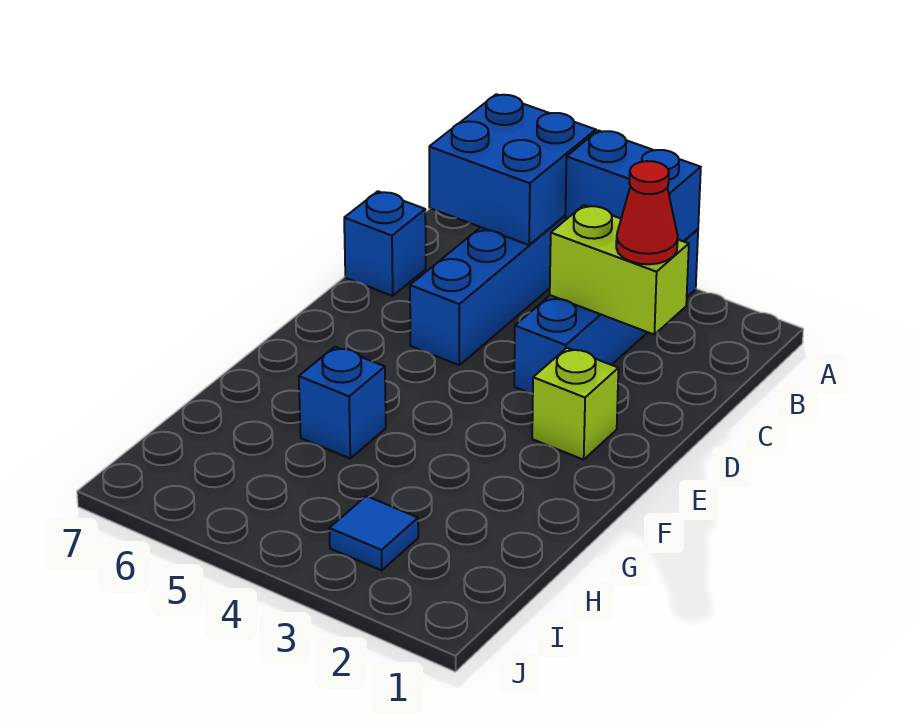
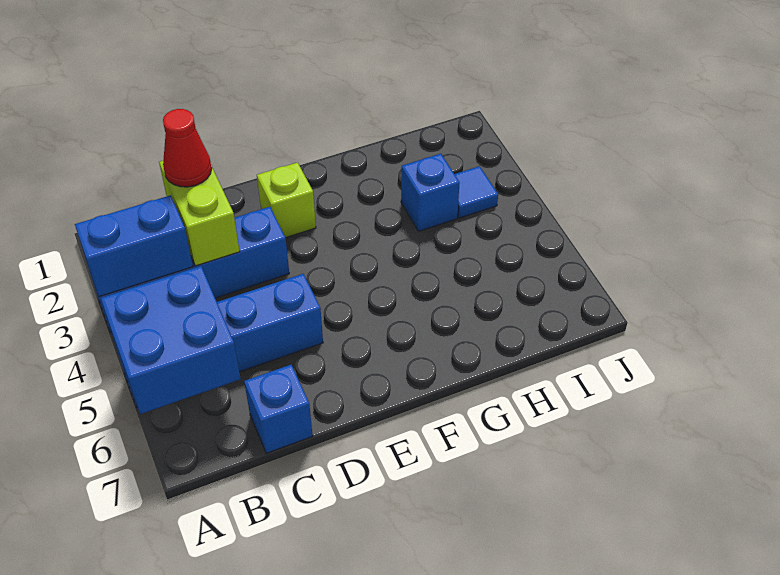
blue brick A3:A4 level 2 -> blue brick A3:B3 level 2
blue brick G5 level 1 -> blue brick H3 level 1

